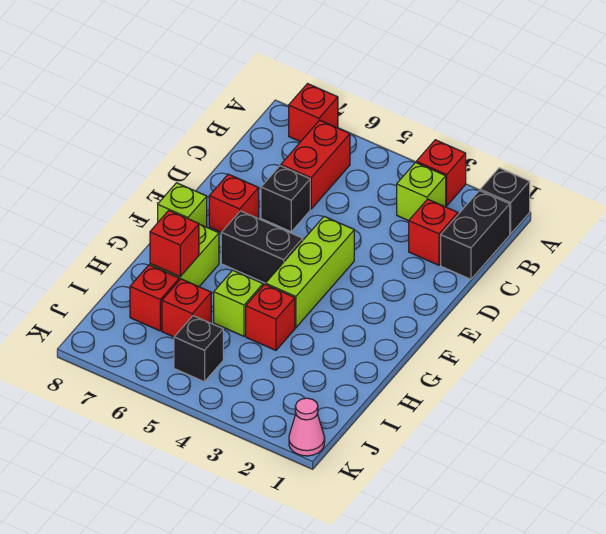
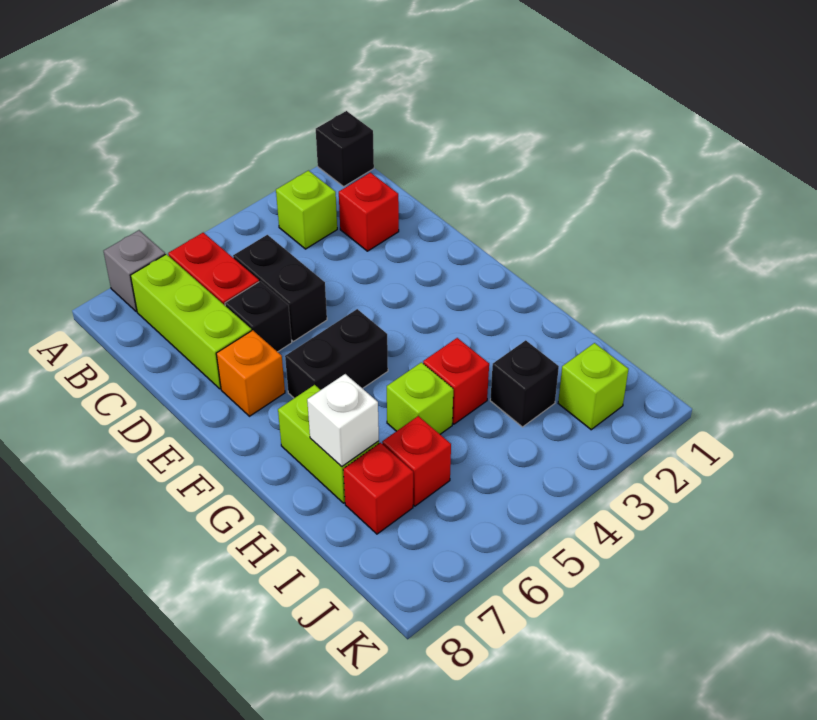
red brick A3 level 1 -> none
red brick A7 level 1 -> grey brick A7 level 1
black brick B1:C1 level 1 -> black brick C5:D5 level 1
lime brick E4:G4 level 1 -> lime brick B7:D7 level 1
red brick E7 level 1 -> orange brick E7 level 1
lime brick F8 level 1 -> lime brick J2 level 1
red brick H7 level 2 -> white brick H7 level 2
black brick J5 level 1 -> black brick I3 level 1
pink cone K1 level 1 -> none

